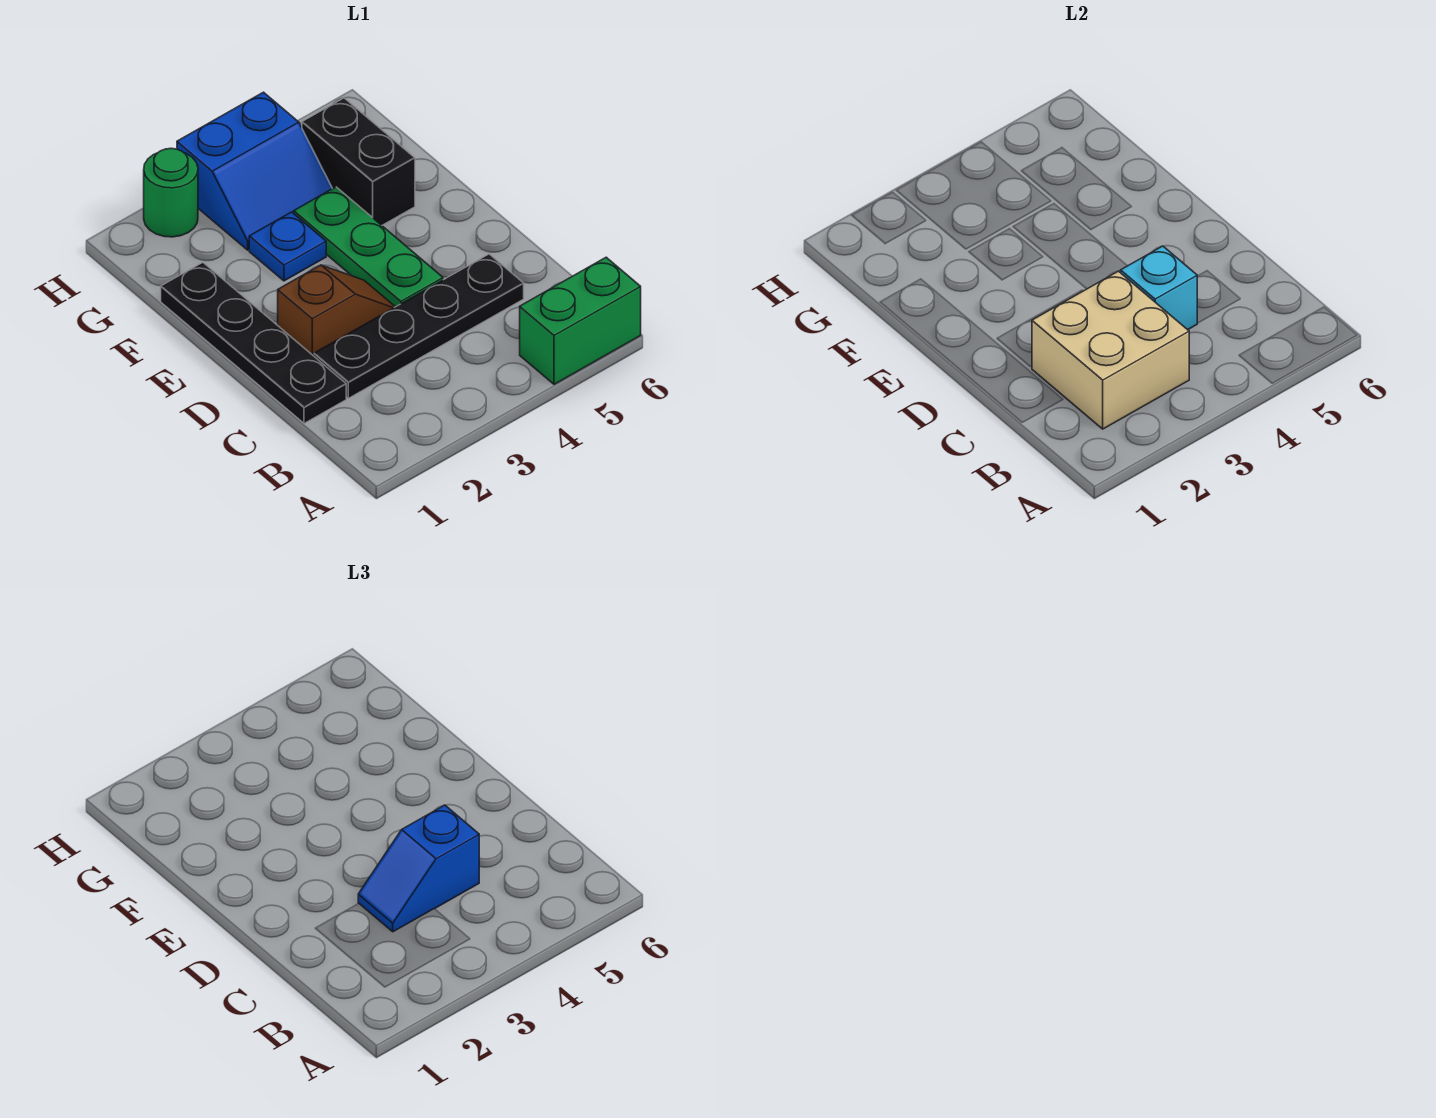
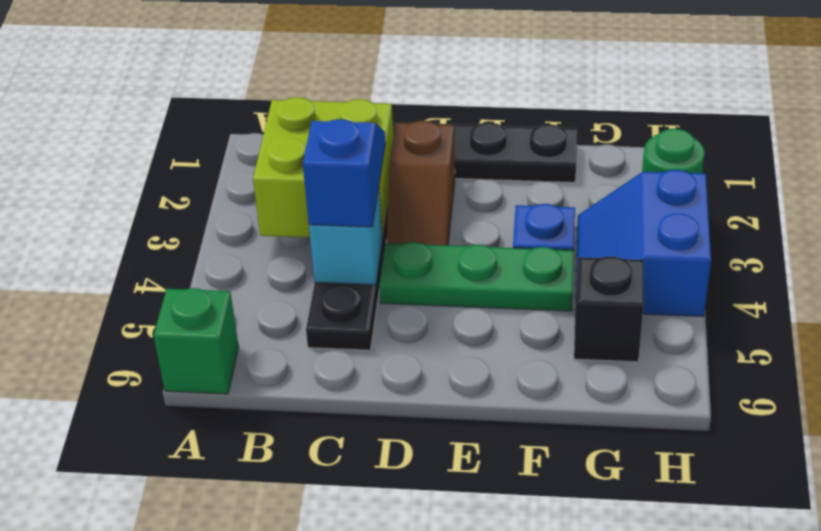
green brick A5:A6 level 1 -> green brick A6 level 1
tan brick B2:C3 level 2 -> lime brick B2:C3 level 2
black brick F5:G5 level 1 -> black brick G5 level 1

